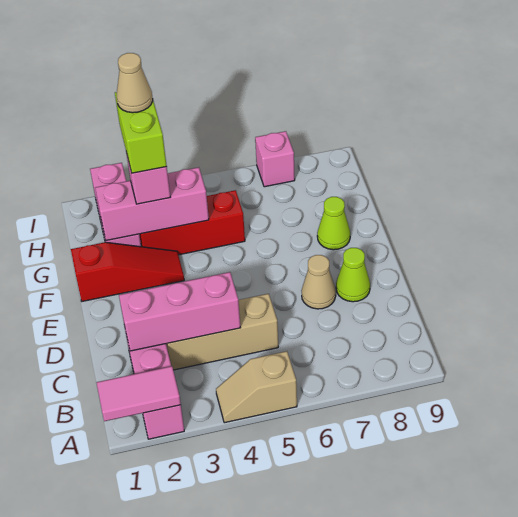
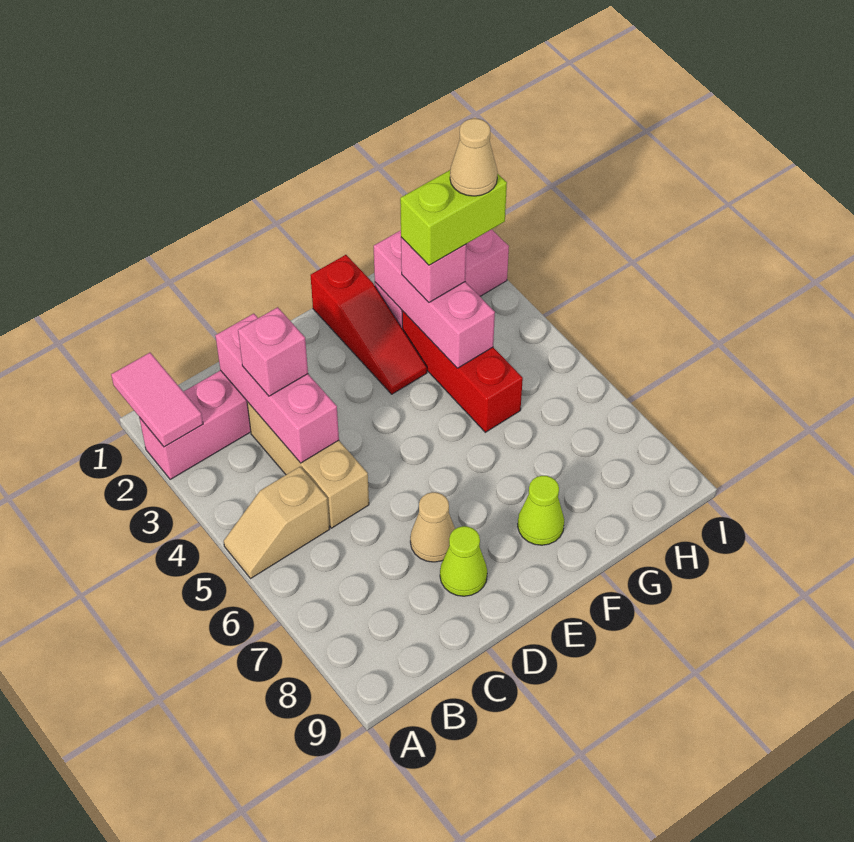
tan slope A4:A5 level 1 top 5 -> tan slope A5:B5 level 1 top B
pink brick I7 level 1 -> pink brick C3 level 3

